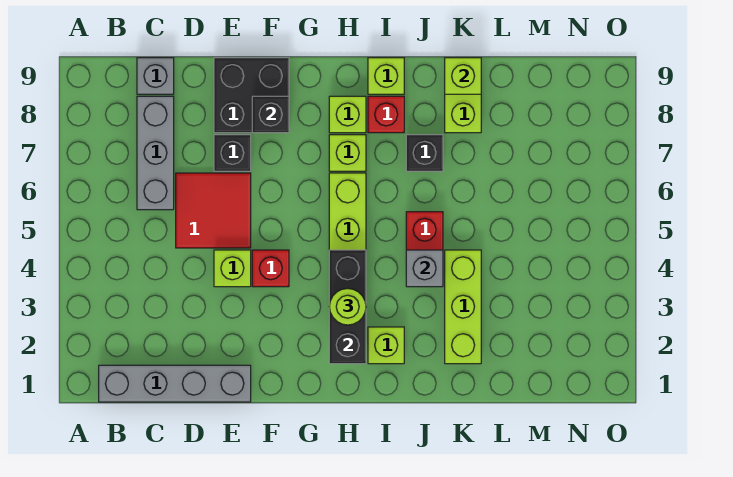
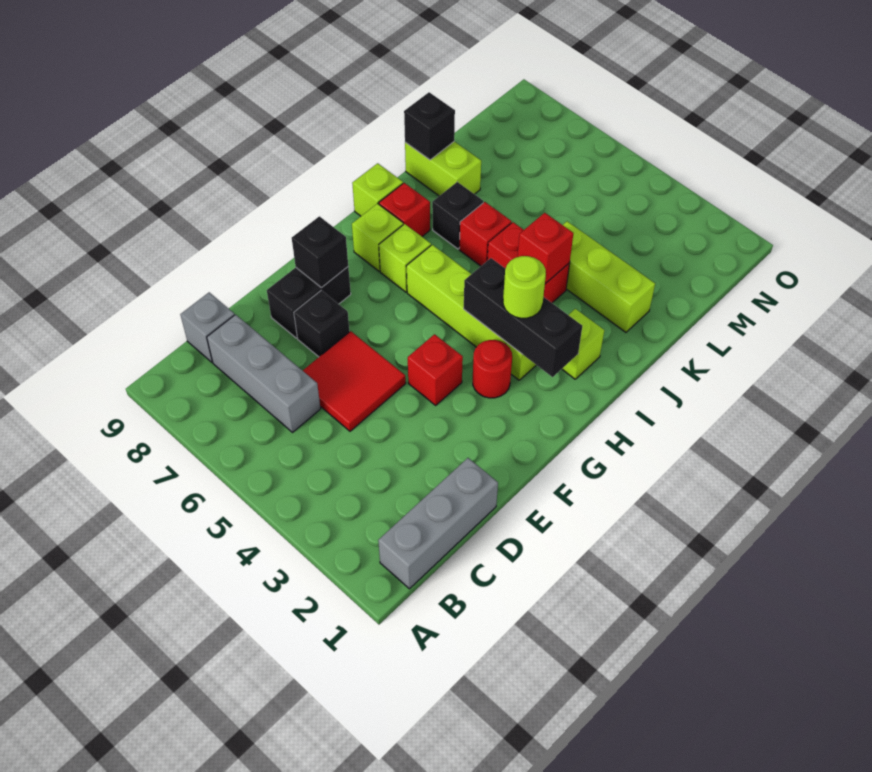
grey brick B1:E1 level 1 -> grey brick B1:D1 level 1
lime brick E4 level 1 -> none
black brick E8:F9 level 1 -> black brick E8:F8 level 1
none -> red round brick G3 level 1
grey brick J4 level 2 -> red brick J4 level 2
none -> red brick J6 level 1
lime brick K9 level 2 -> black brick K9 level 2

